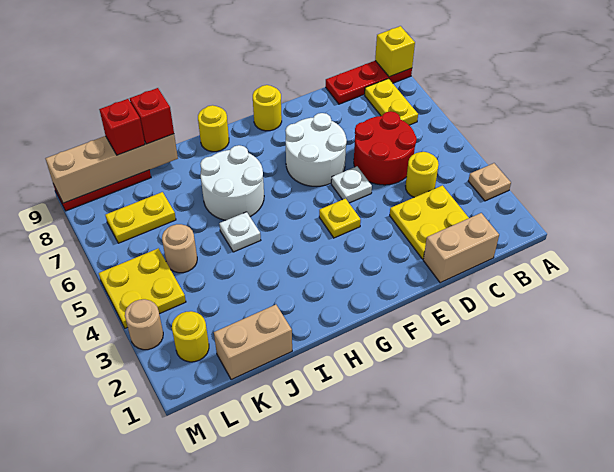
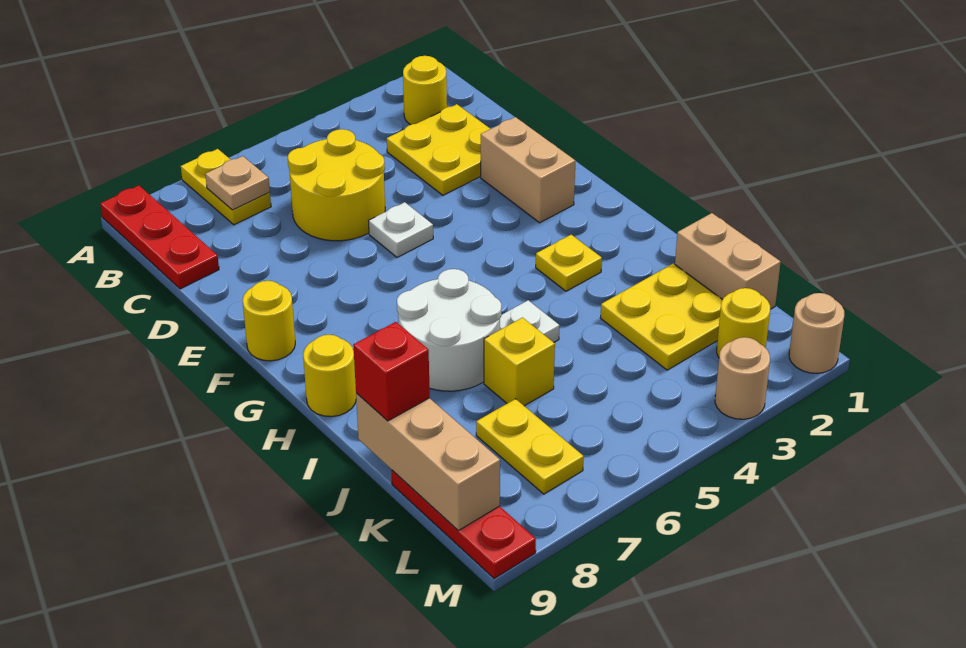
tan plate A3 level 1 -> tan plate B7 level 2
yellow brick A9 level 2 -> yellow brick J6 level 1
yellow plate B7:B8 level 1 -> yellow plate A7:B7 level 1
tan brick C1:D1 level 1 -> tan brick E2:F2 level 1
yellow round brick C4 level 1 -> yellow round brick B2 level 1
red round brick C5:D6 level 1 -> yellow round brick C5:D6 level 1
white round brick E6:F7 level 1 -> none
yellow plate F4 level 1 -> yellow plate H3 level 1
tan brick J9:M9 level 2 -> tan brick J9:L9 level 2
tan round brick K5 level 1 -> tan round brick M1 level 1
red brick K9 level 3 -> none
yellow plate L4:M5 level 1 -> yellow plate J2:K3 level 1

